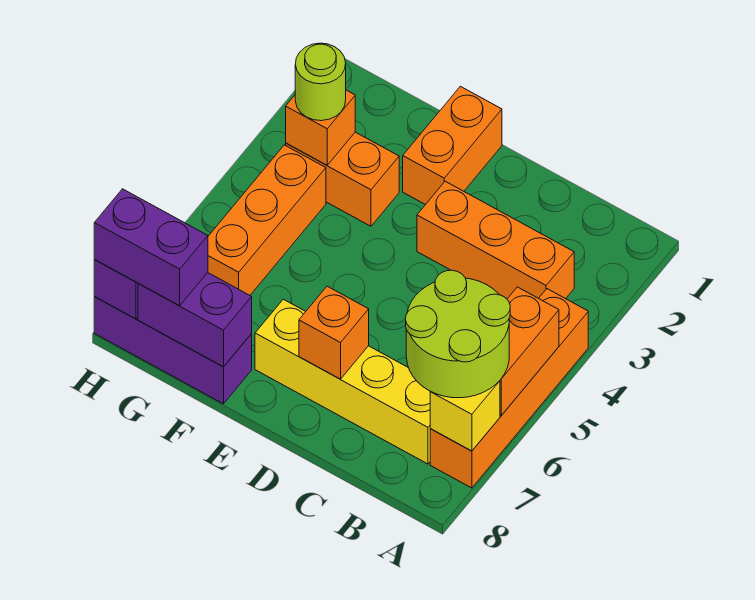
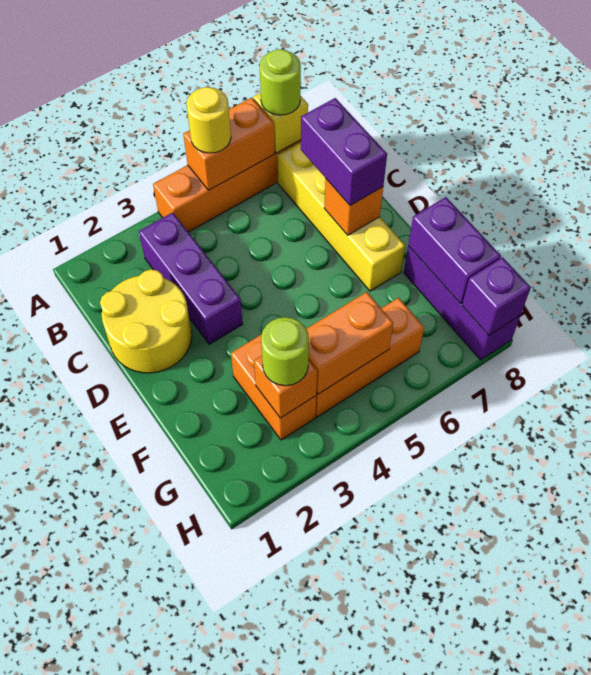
none -> yellow round brick A5 level 3
lime round brick A6:B7 level 3 -> lime round brick A7 level 3
orange brick B3:D3 level 1 -> purple brick B3:D3 level 1
none -> yellow round brick C1:D2 level 1
orange brick E1:E2 level 1 -> orange brick G4:G5 level 2
purple brick G8:H8 level 3 -> purple brick C7:D7 level 3

